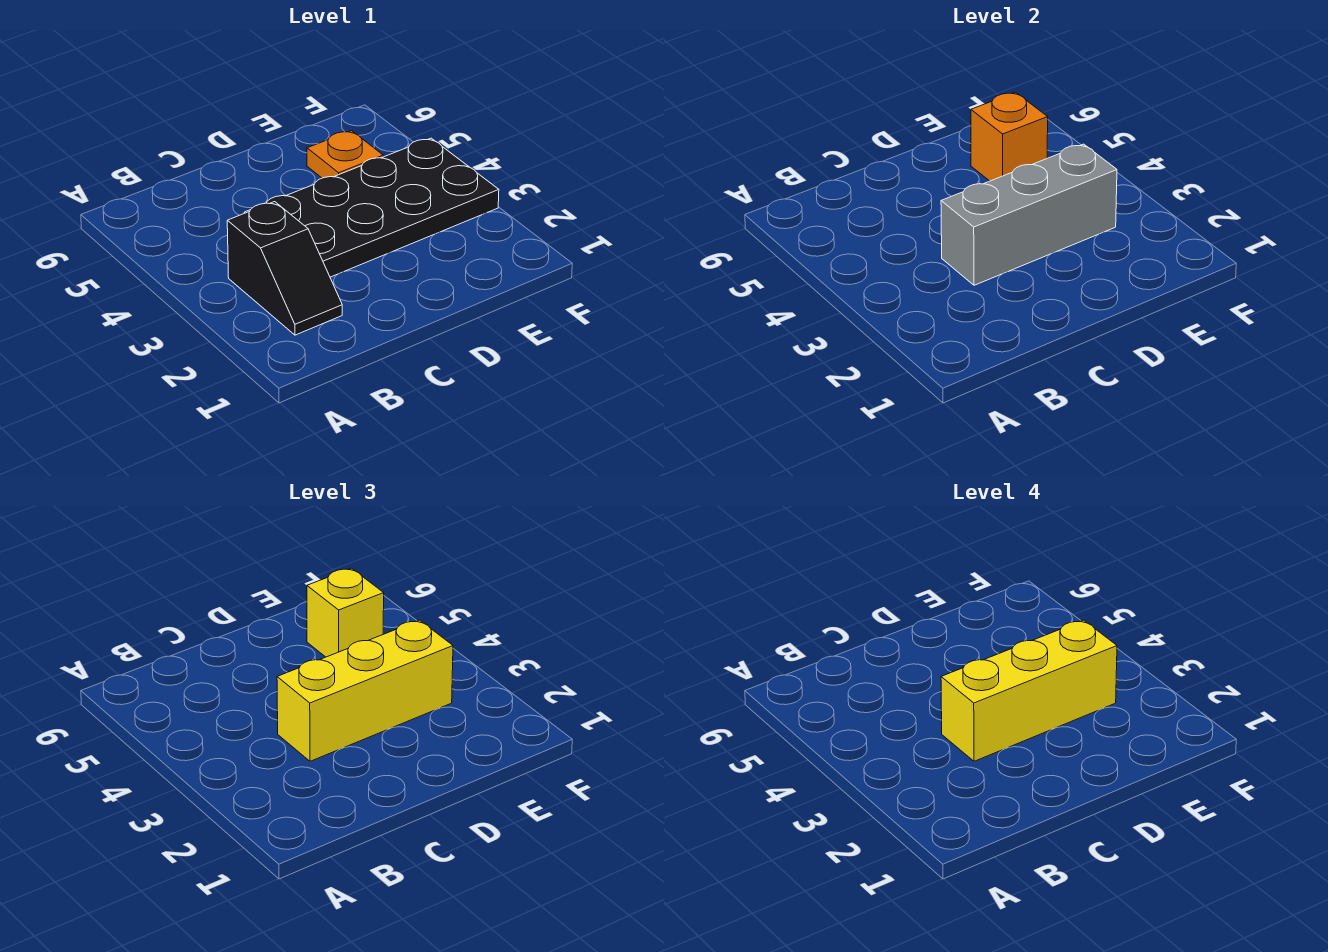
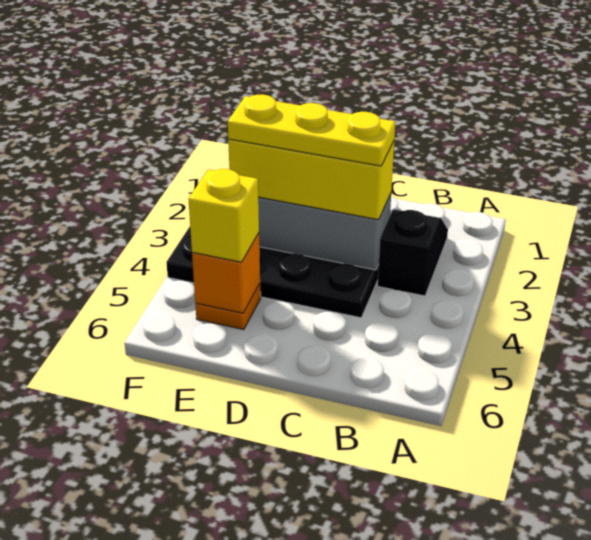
yellow brick C3:E3 level 4 -> yellow plate C3:E3 level 4

